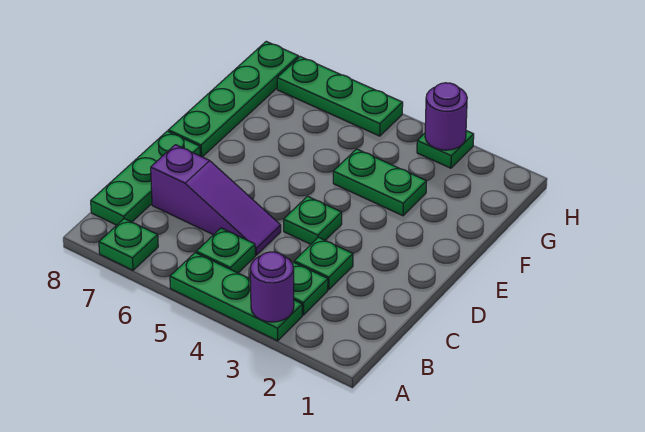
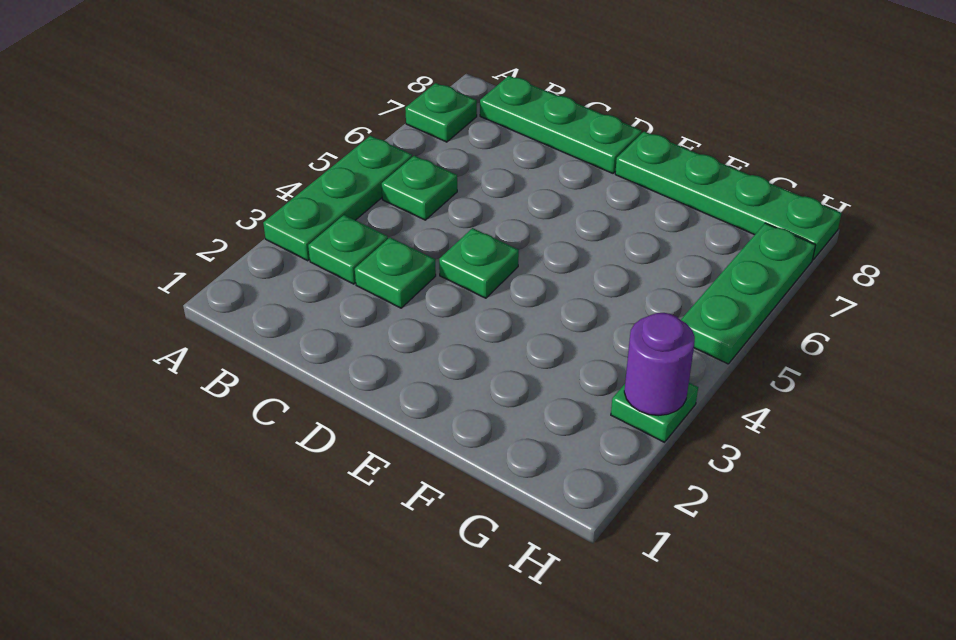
purple round brick A3 level 2 -> none
purple slope C5:C7 level 1 top 7 -> none
green plate F3:F4 level 1 -> none

